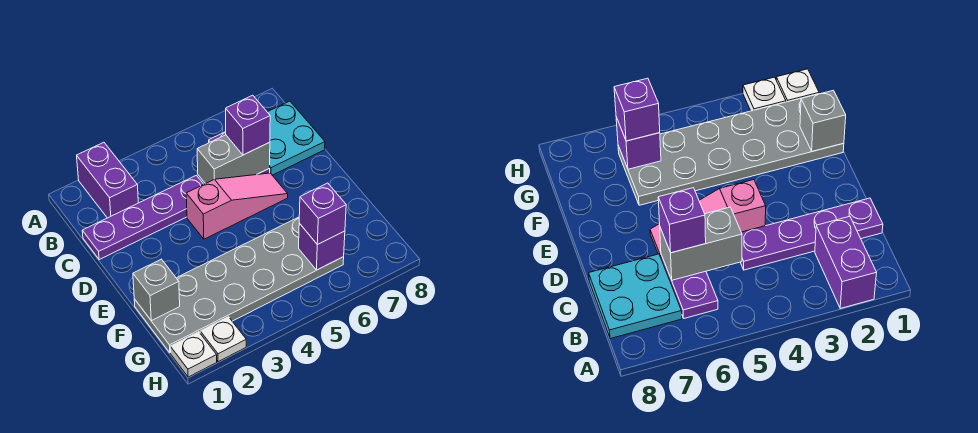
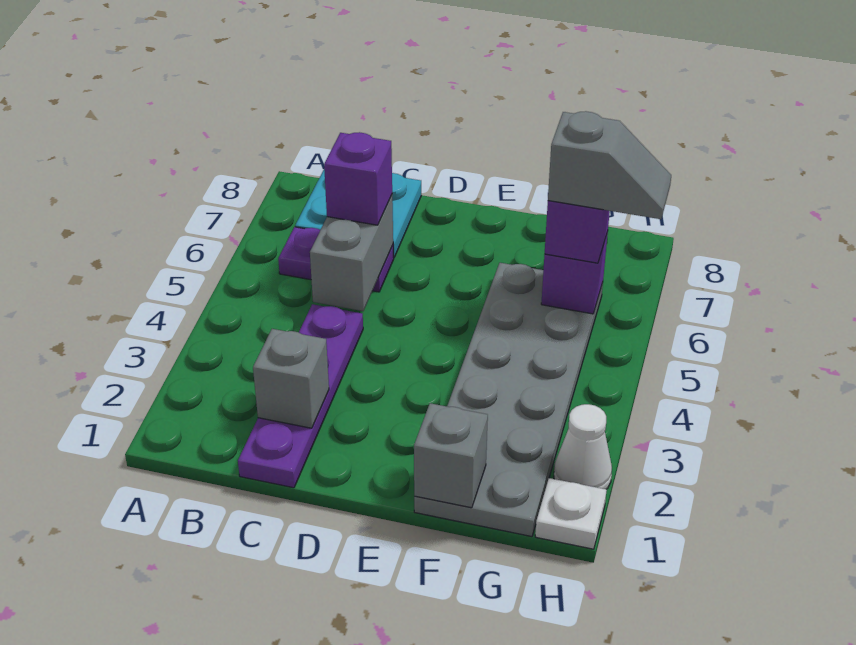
purple brick A2:B2 level 1 -> none
none -> grey brick C2 level 2
pink slope D4:D6 level 1 top 4 -> none
none -> grey slope G6:H6 level 4 top G
white plate H2 level 1 -> white cone H2 level 1

